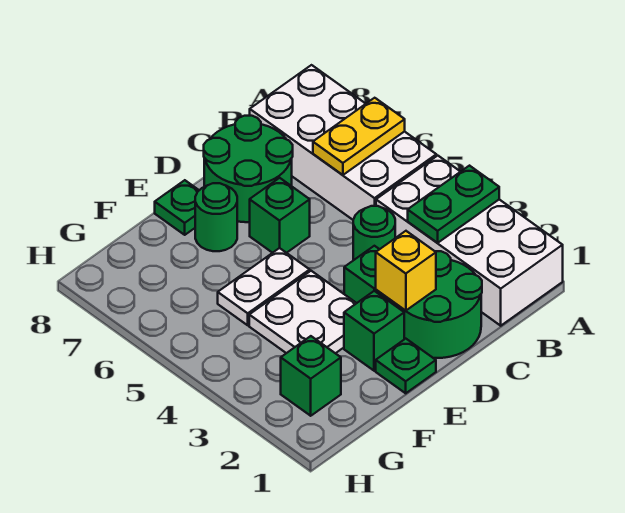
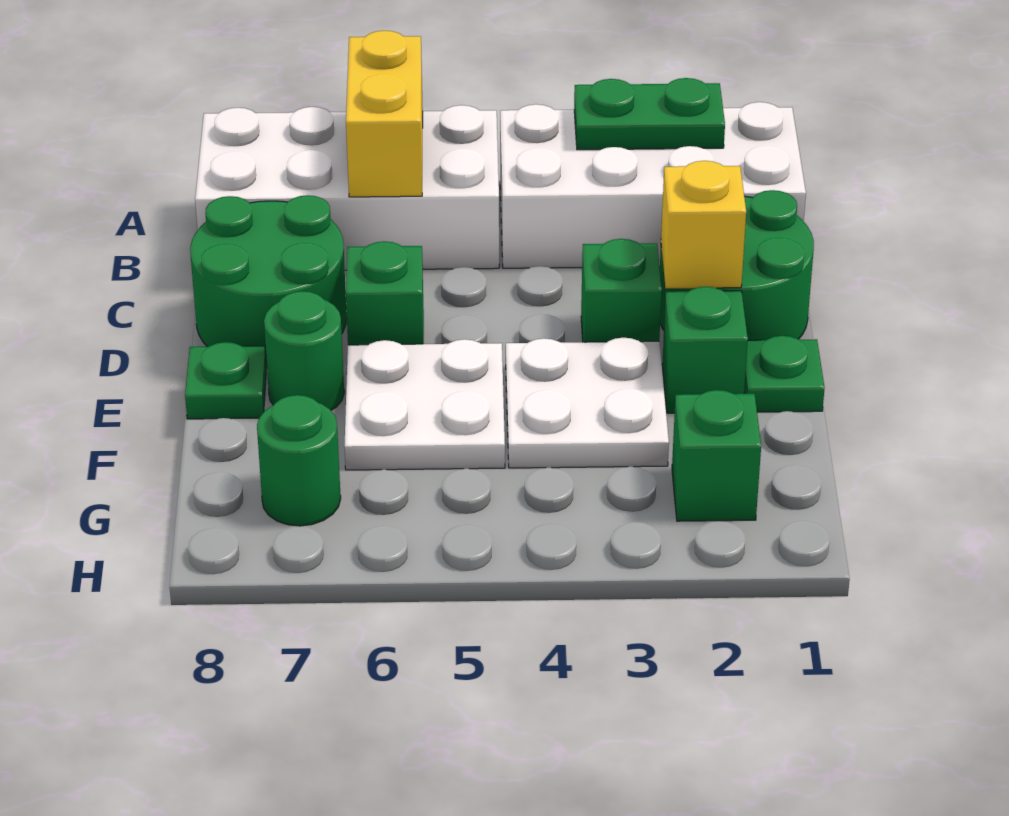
green plate A3:B3 level 2 -> green plate A2:A3 level 2
yellow plate A6:B6 level 2 -> yellow brick A6:B6 level 2
green round brick C4 level 1 -> green round brick G7 level 1
white plate E5:F5 level 1 -> white plate E5:F6 level 1

